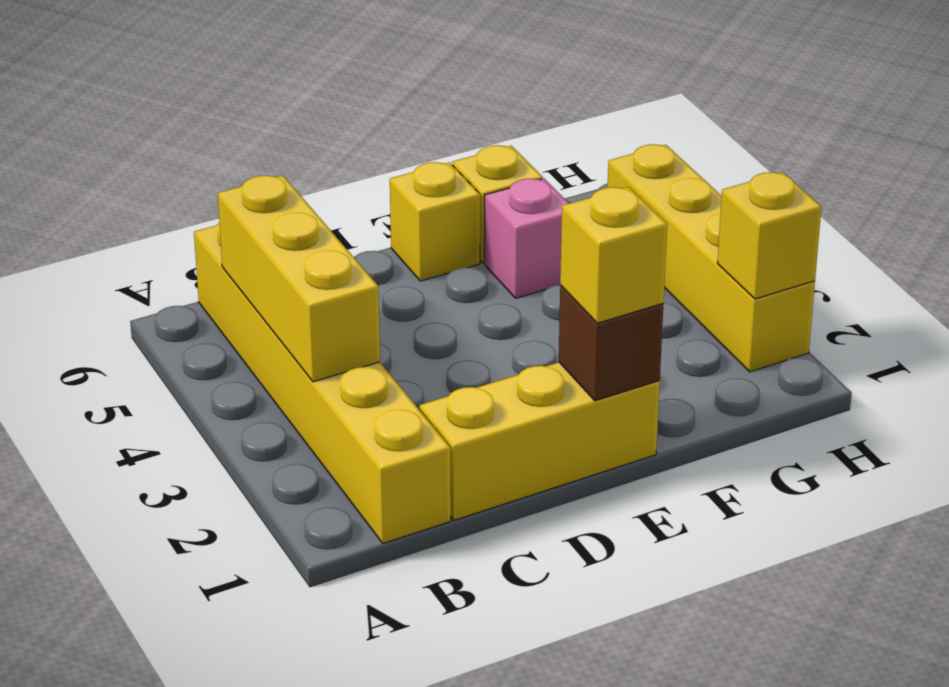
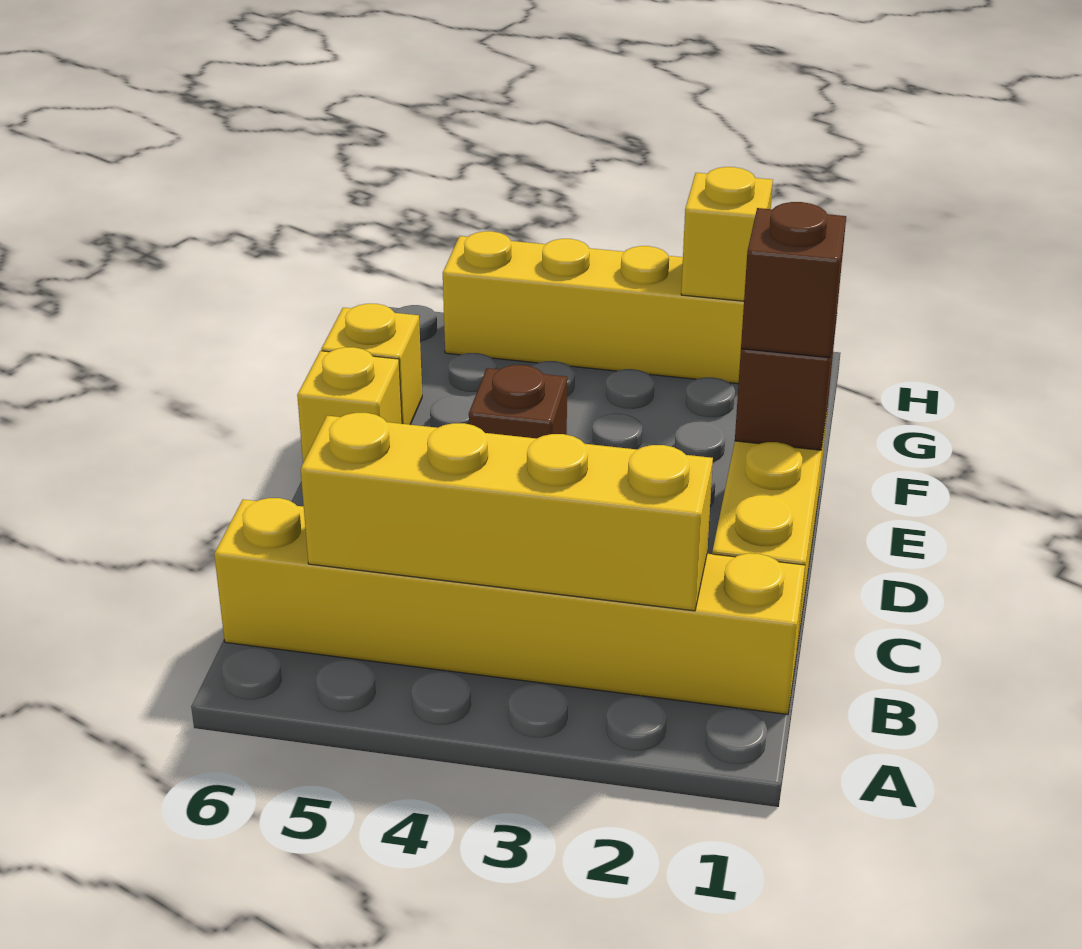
yellow brick B3:B5 level 2 -> yellow brick B2:B5 level 2
yellow brick E1 level 3 -> brown brick E1 level 3
none -> brown brick E4 level 1
pink brick F5 level 1 -> none

